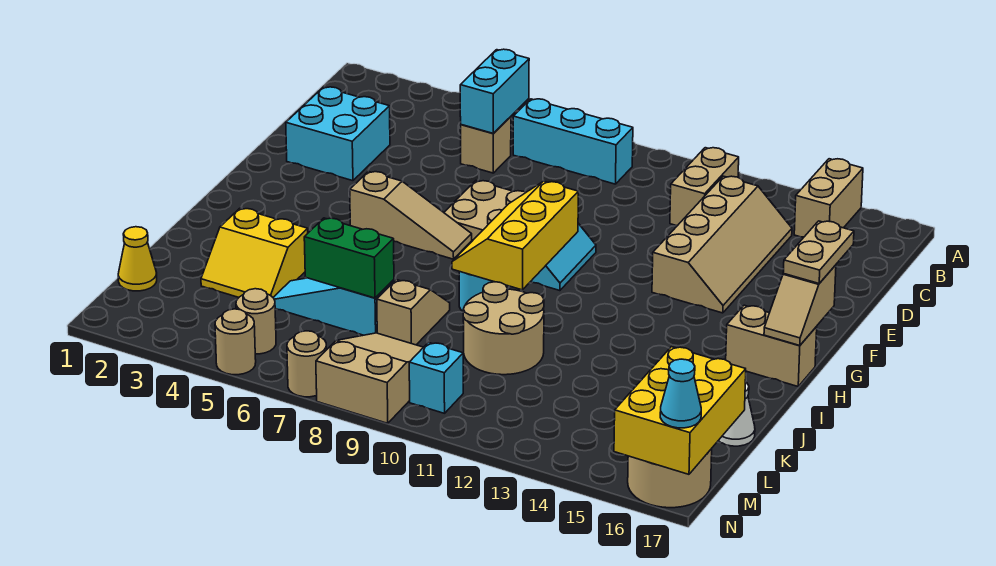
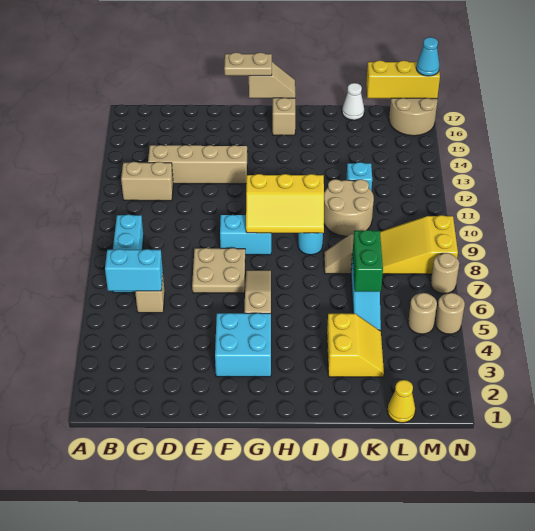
tan brick A15:B15 level 1 -> none
cyan brick D2:E3 level 1 -> cyan brick F3:G4 level 1
tan slope L8:N9 level 1 top N -> yellow slope L8:N9 level 1 top N
yellow brick L16:N17 level 2 -> yellow brick L17:N17 level 2
cyan brick M10 level 1 -> cyan brick K12 level 1

